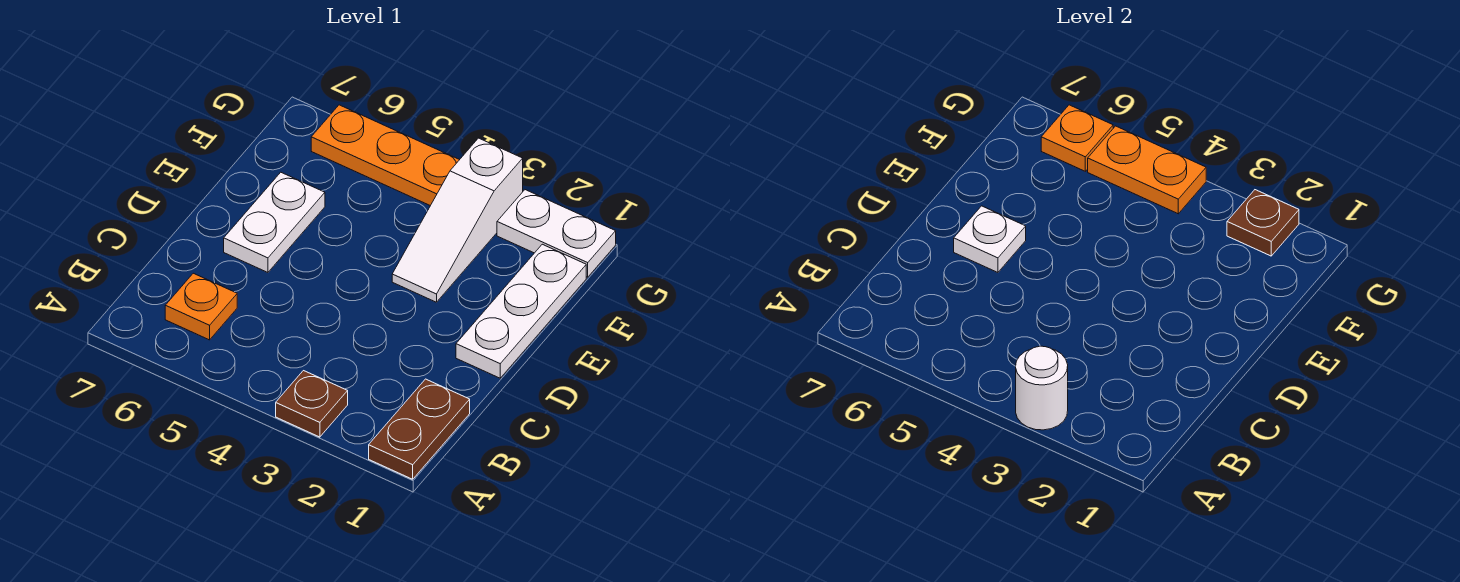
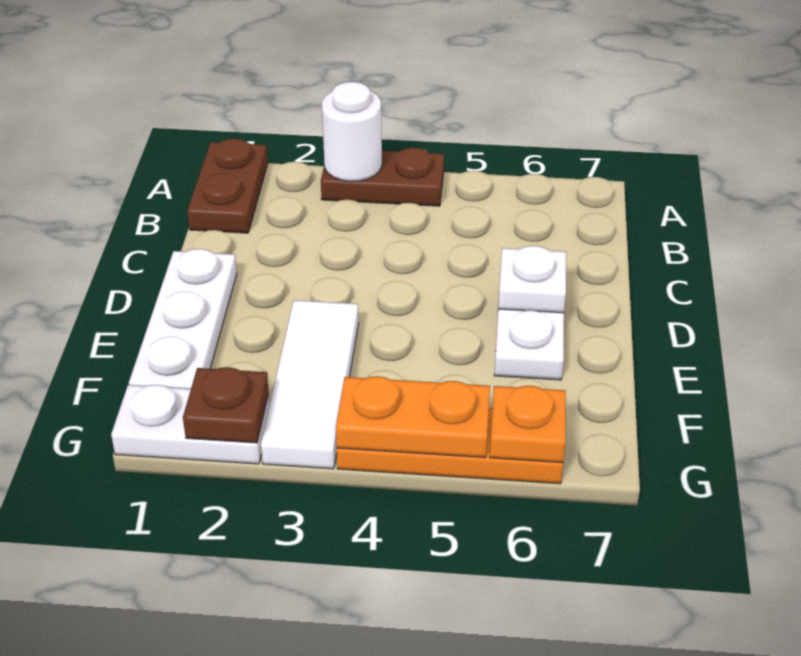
brown plate A3 level 1 -> brown plate A3:A4 level 1
orange plate B6 level 1 -> none
white slope E3:G3 level 1 top G -> white tile E3:G3 level 1

